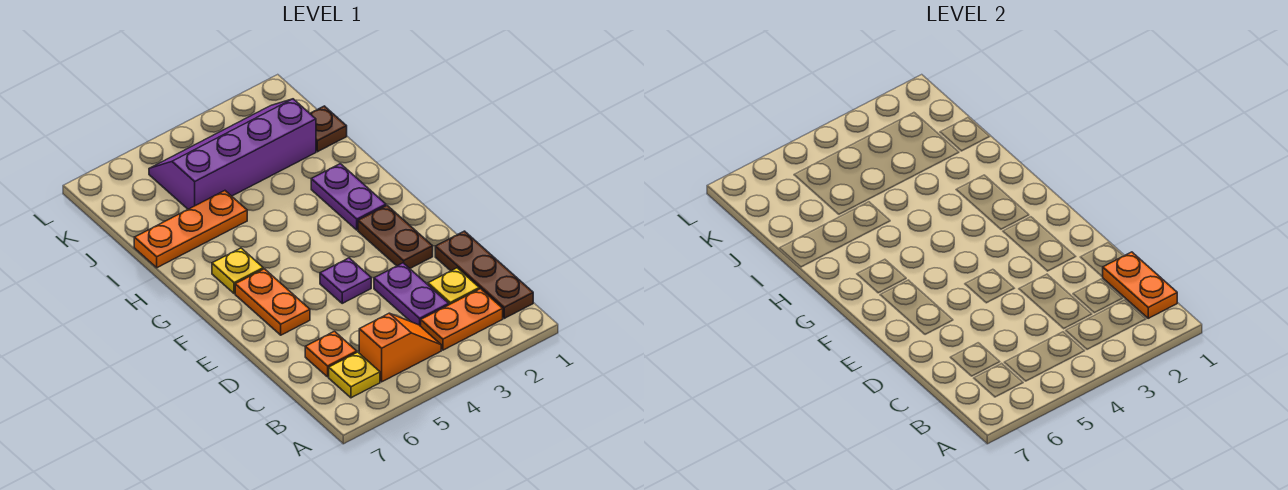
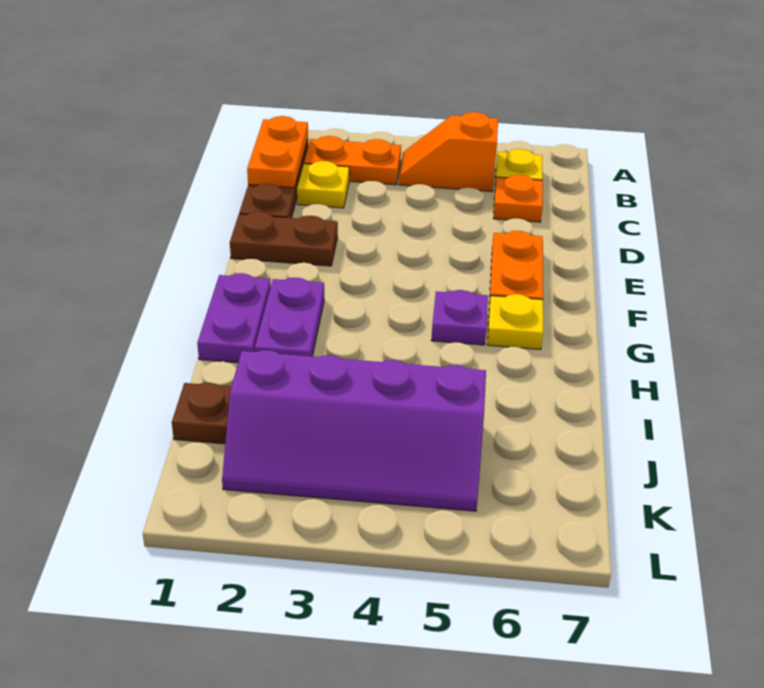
purple plate C3:D3 level 1 -> purple plate G1:H1 level 1
brown plate E2:F2 level 1 -> brown plate E1:E2 level 1
purple plate E4 level 1 -> purple plate G5 level 1
orange plate I5:I7 level 1 -> none

